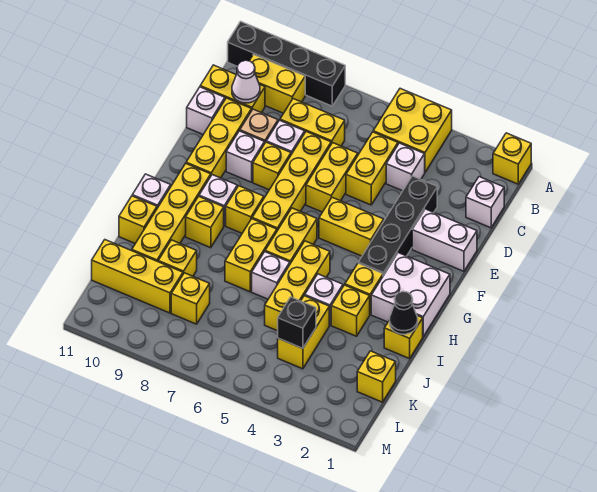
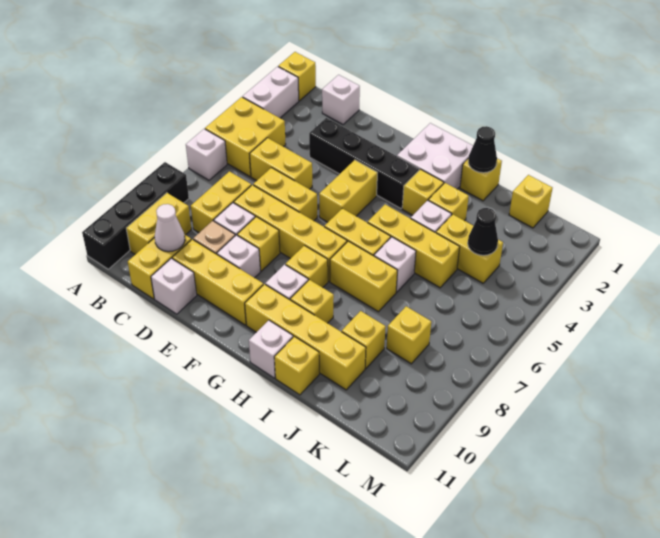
white brick C4 level 1 -> white brick A6 level 1
white brick E1:E2 level 1 -> white brick A2:A3 level 1
black brick K4 level 2 -> black cone K4 level 2
yellow brick K9:K11 level 1 -> none

